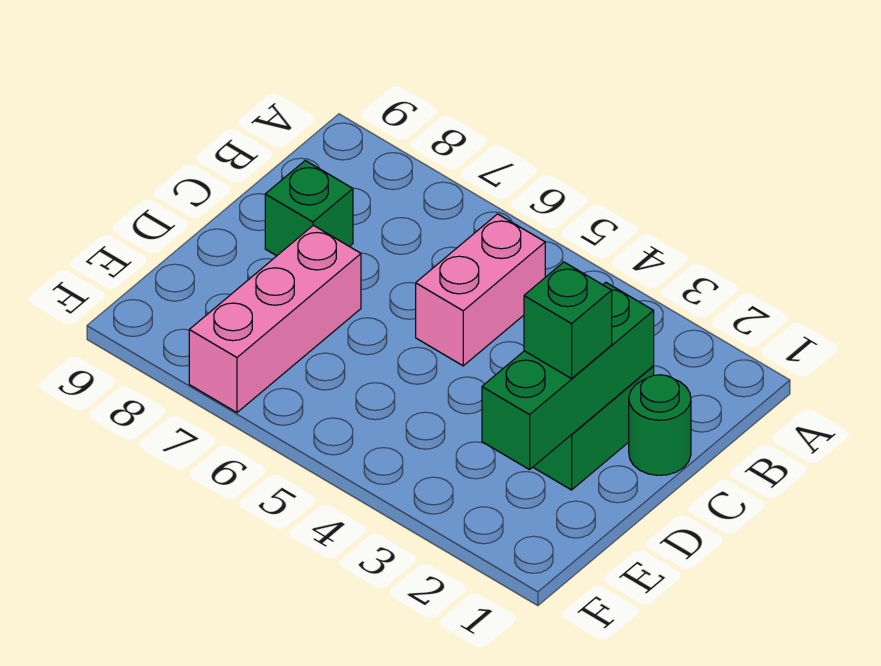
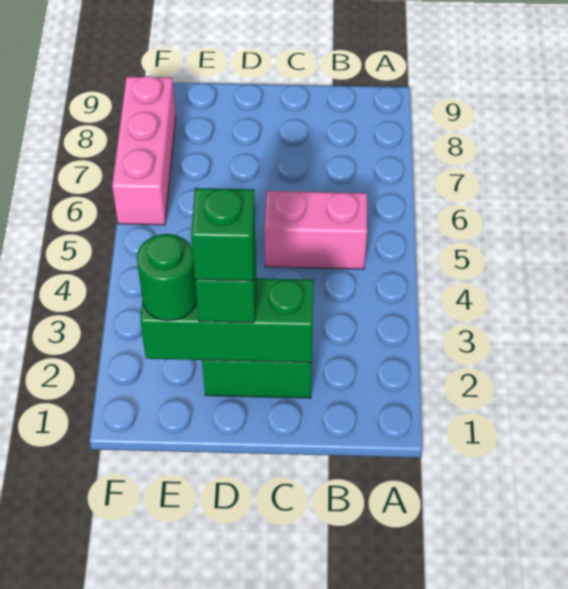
green round brick C1 level 1 -> green round brick E2 level 3
green brick C8 level 1 -> green brick D2 level 4
pink brick D7:F7 level 1 -> pink brick F6:F8 level 1

